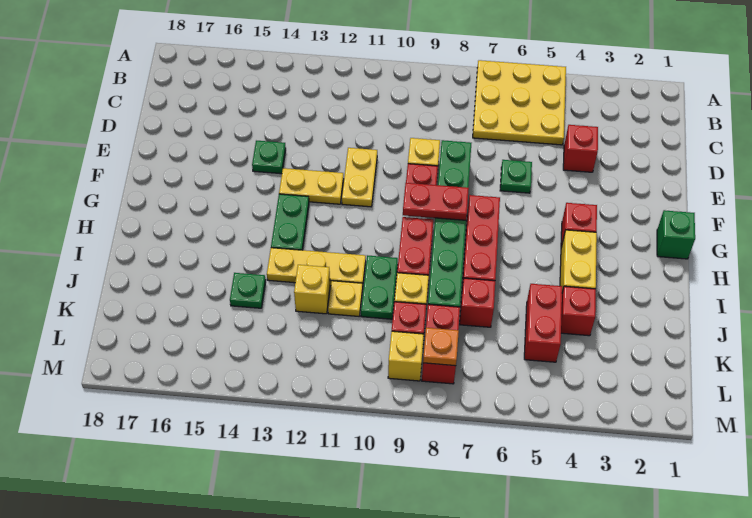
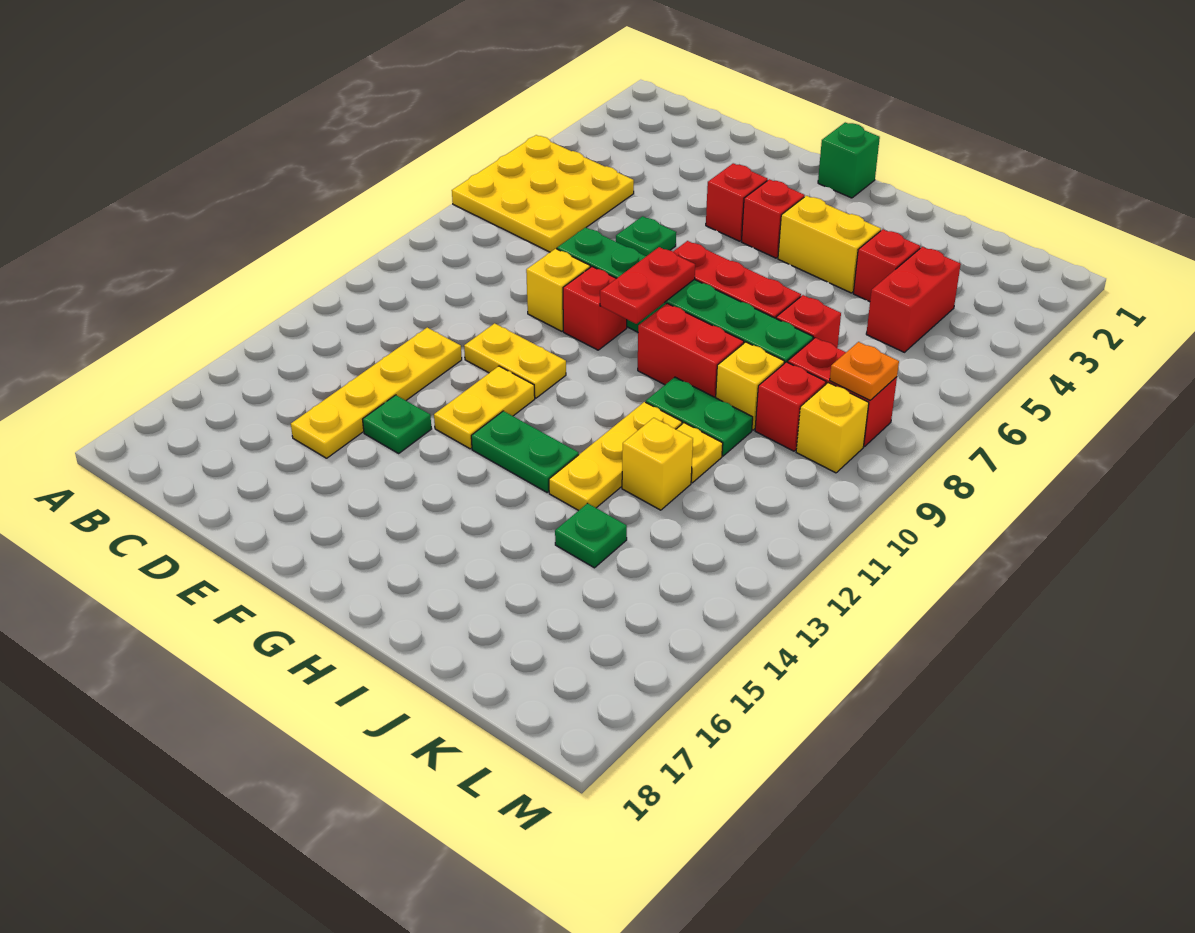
red brick D4 level 1 -> red brick F4 level 1
none -> yellow plate D12:D15 level 1
red brick J5:K5 level 1 -> red brick K4:K5 level 1

